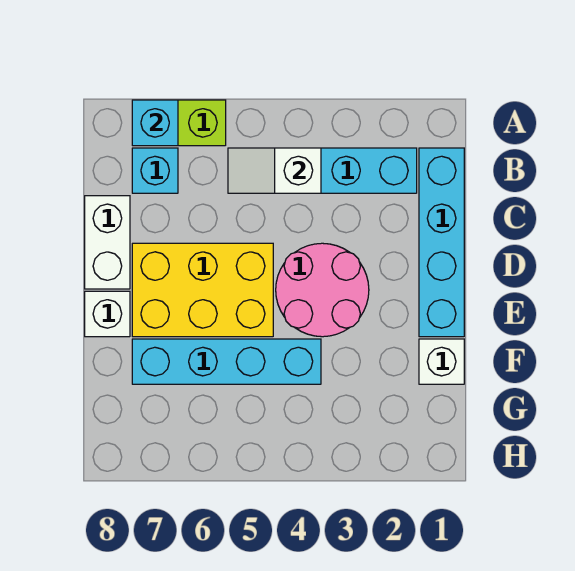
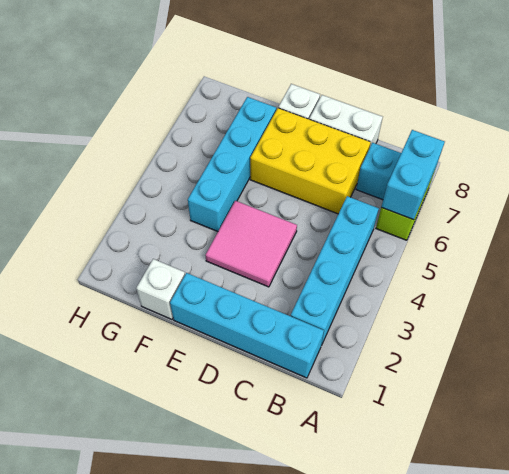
cyan brick A7 level 2 -> cyan brick A6:A7 level 2
white slope B4:B5 level 2 top 4 -> none
pink round brick D3:E4 level 1 -> pink tile D3:E4 level 1
yellow brick D5:E7 level 1 -> yellow brick C6:E7 level 1

